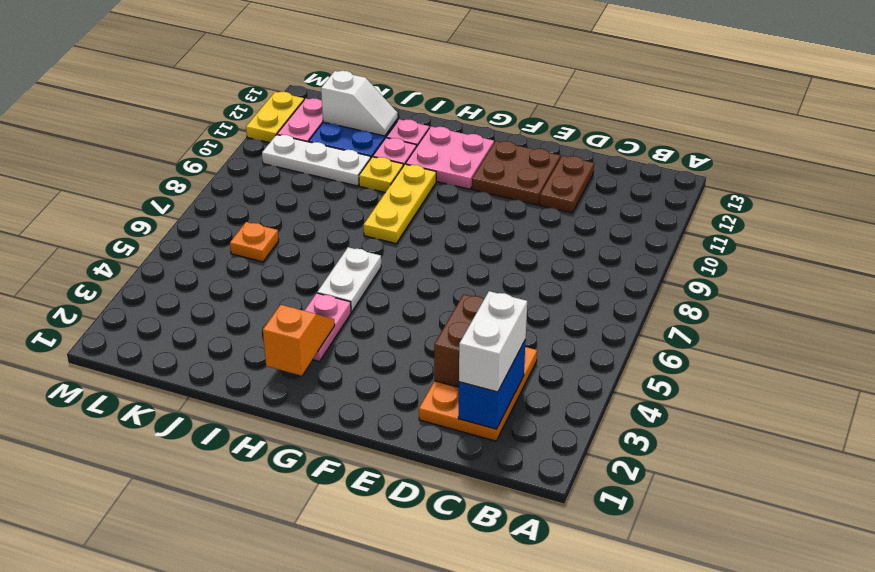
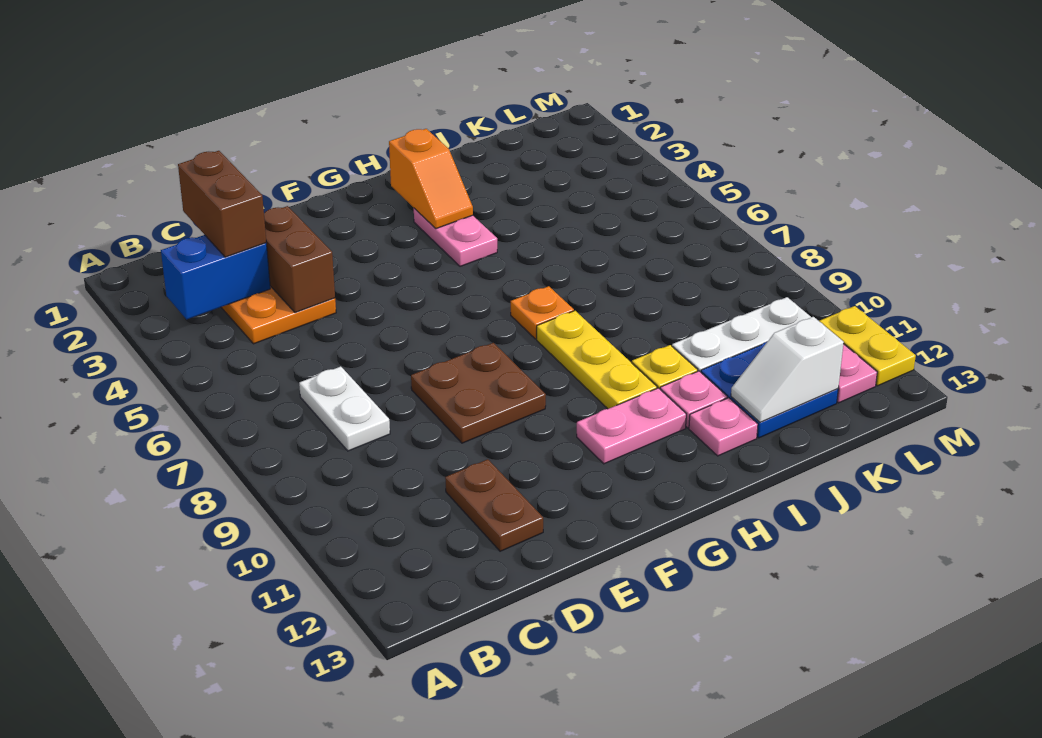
blue brick C2:C3 level 2 -> blue brick B3:C3 level 2
white brick C2:C3 level 3 -> brown brick C2:C3 level 3
brown plate E11:F12 level 1 -> brown plate E8:F9 level 1
pink plate G11:H12 level 1 -> pink plate G11:H11 level 1
white plate H5:H6 level 1 -> white plate C7:C8 level 1
orange plate K6 level 1 -> orange plate H7 level 1

